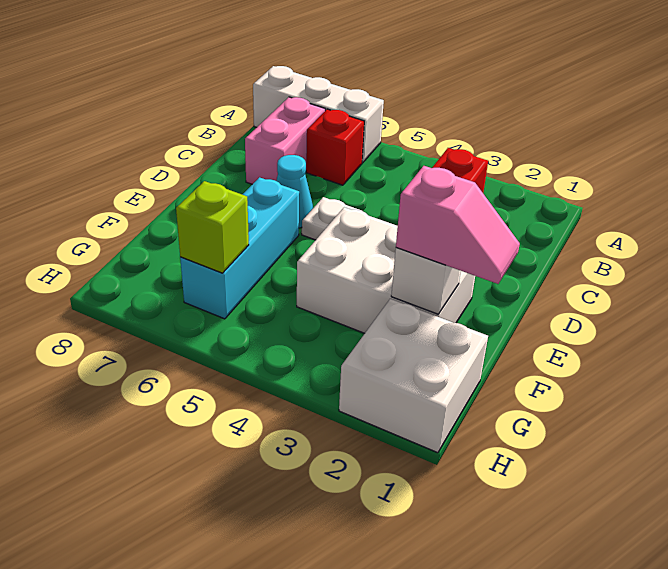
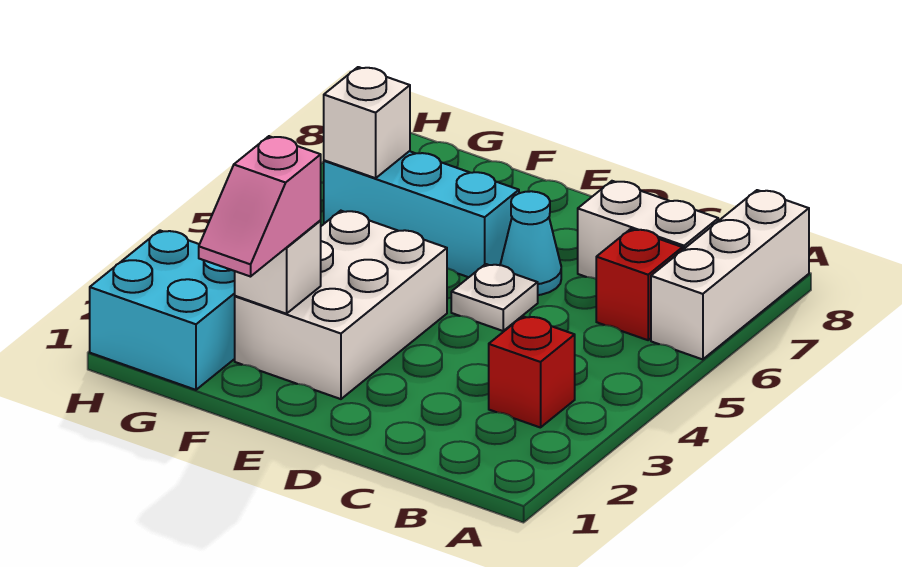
pink brick B7:C7 level 1 -> white brick B7:C7 level 1
white brick G1:H2 level 1 -> cyan brick G1:H2 level 1
lime brick G6 level 2 -> white brick G6 level 2

